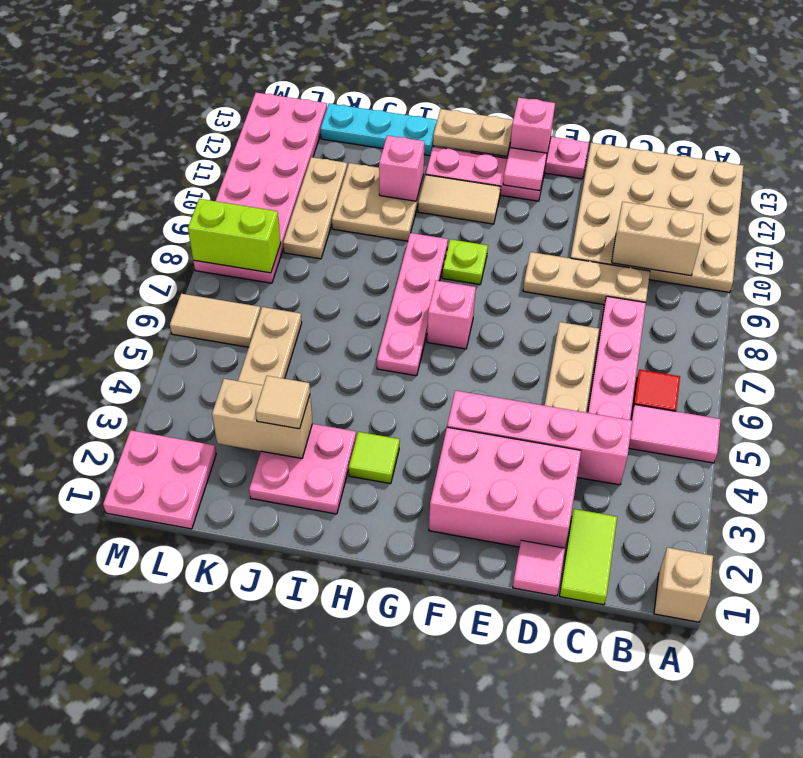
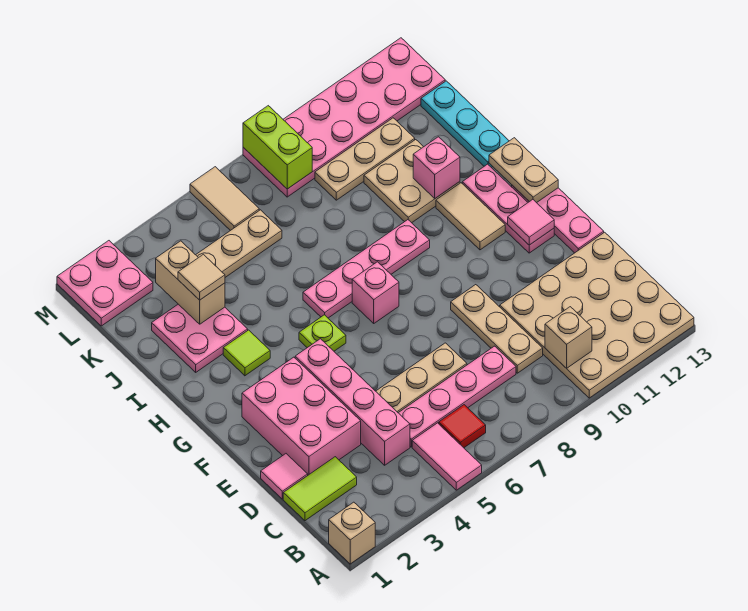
tan brick B10:C10 level 2 -> tan brick B10 level 2
pink brick F13 level 2 -> none
lime plate G9 level 1 -> lime plate G5 level 1

